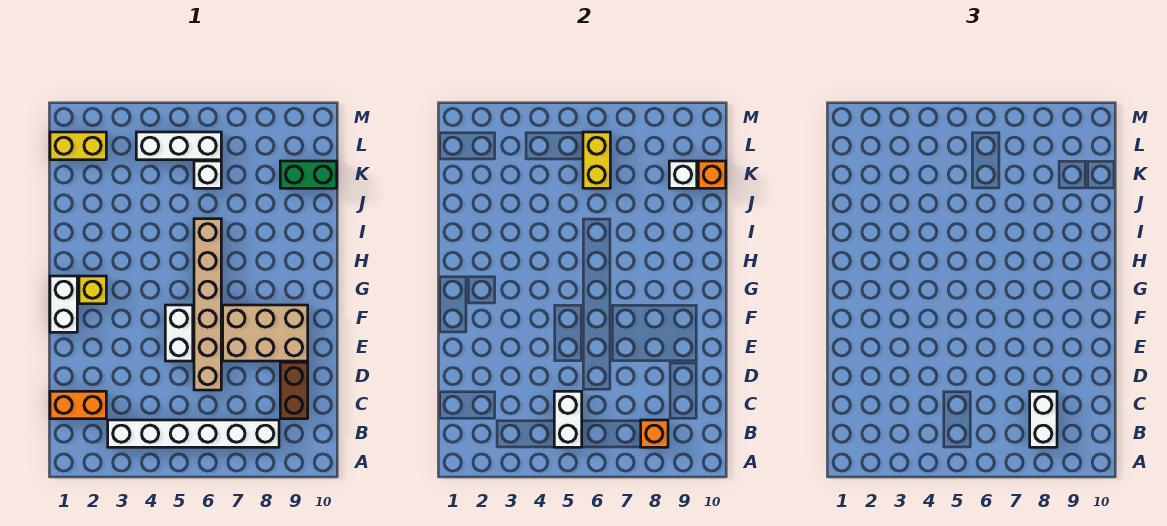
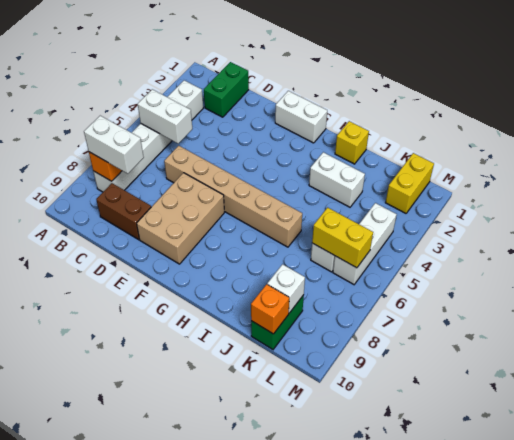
orange brick C1:C2 level 1 -> green brick C1:C2 level 1
white brick E5:F5 level 1 -> white brick I3:J3 level 1
yellow brick G2 level 1 -> yellow brick I1 level 1

